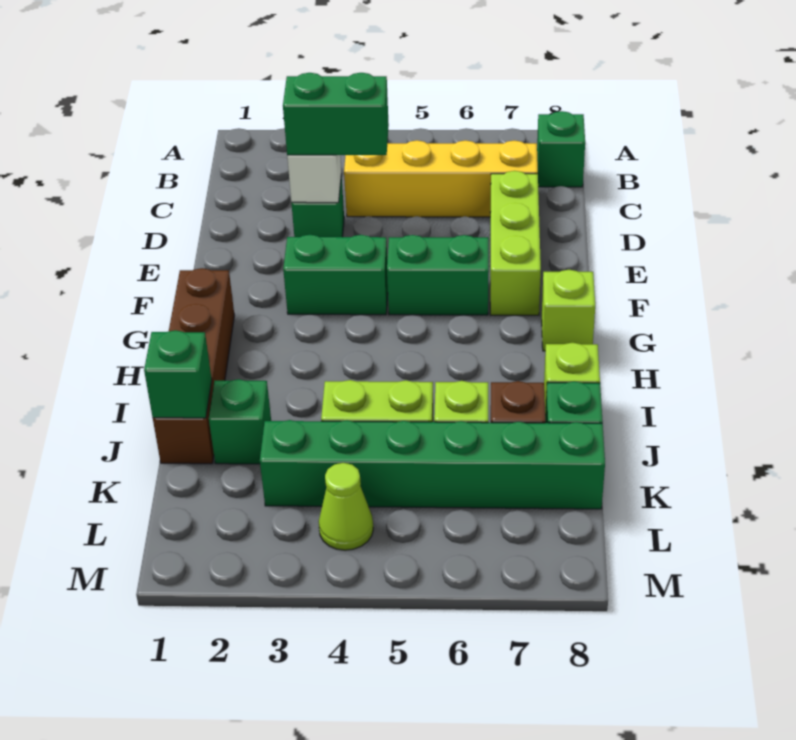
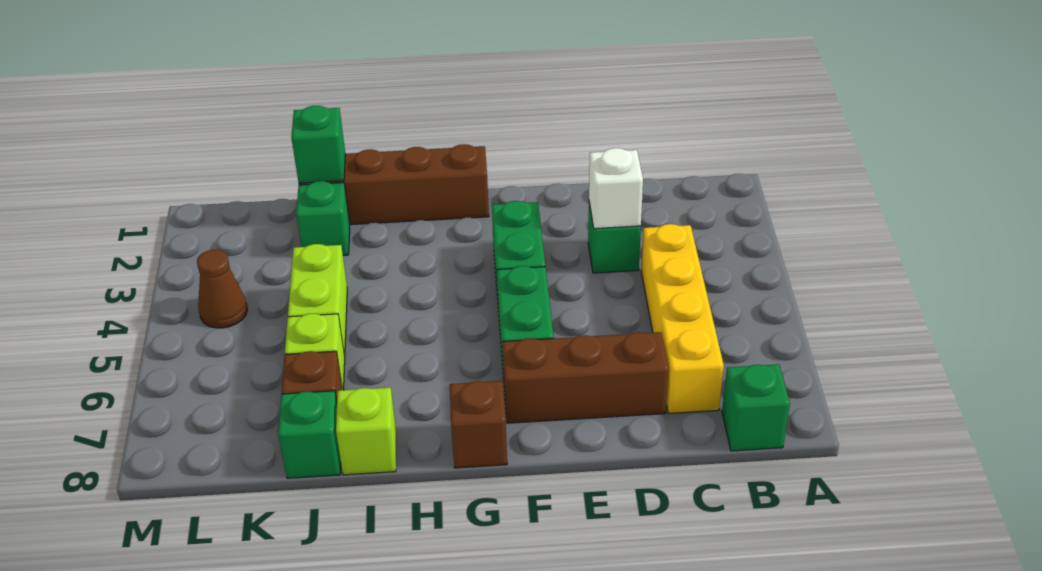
green brick D3:D4 level 3 -> none
lime brick D7:F7 level 1 -> brown brick D7:F7 level 1
lime brick G8 level 1 -> brown brick G8 level 1
green brick K3:K8 level 1 -> none
lime cone L4 level 1 -> brown cone L4 level 1

